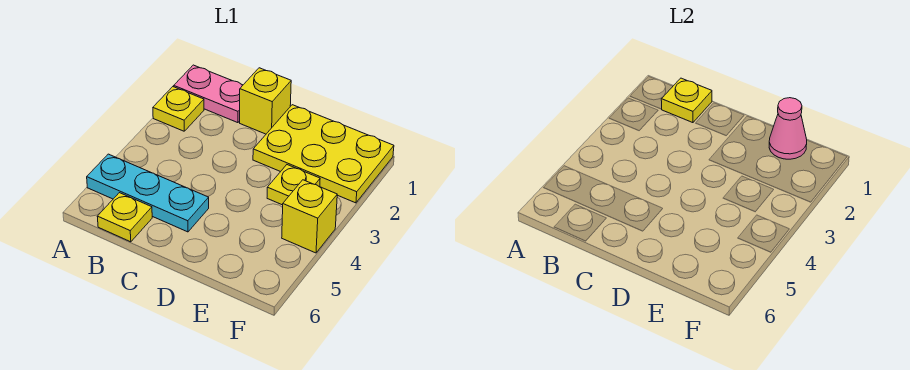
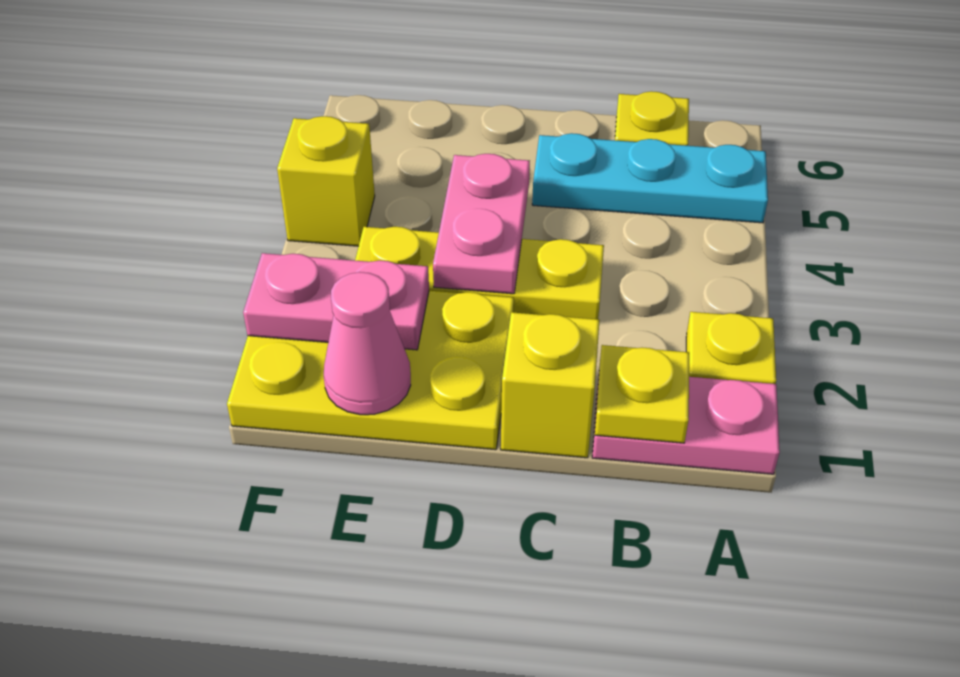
none -> pink plate D3:D4 level 2
none -> pink plate E2:F2 level 2
yellow plate E3 level 1 -> yellow plate C3:E3 level 1

